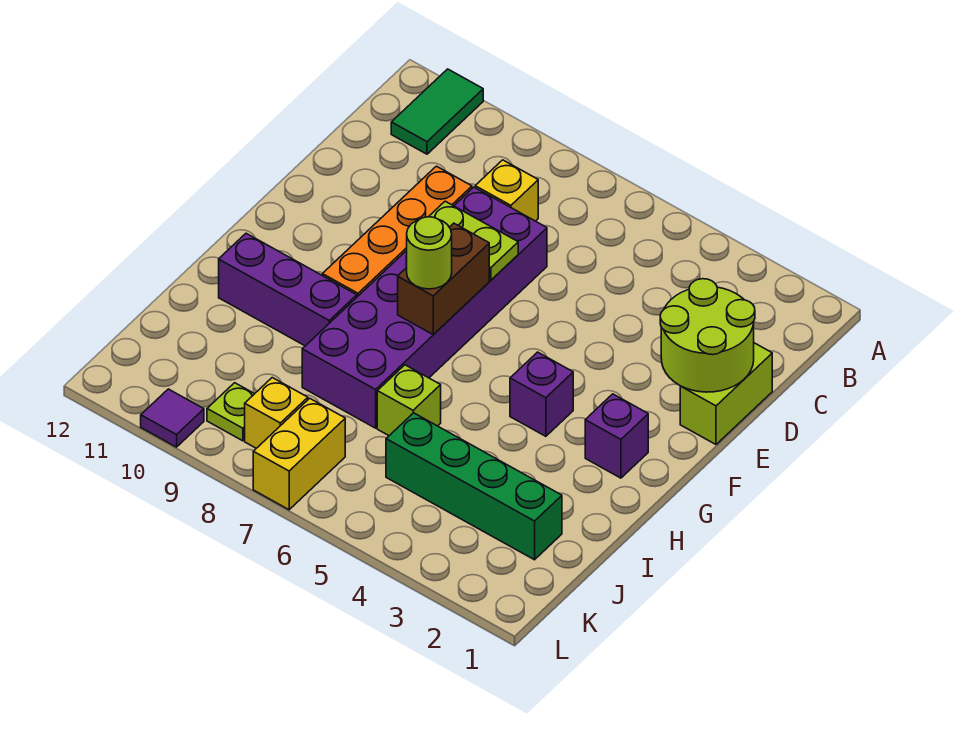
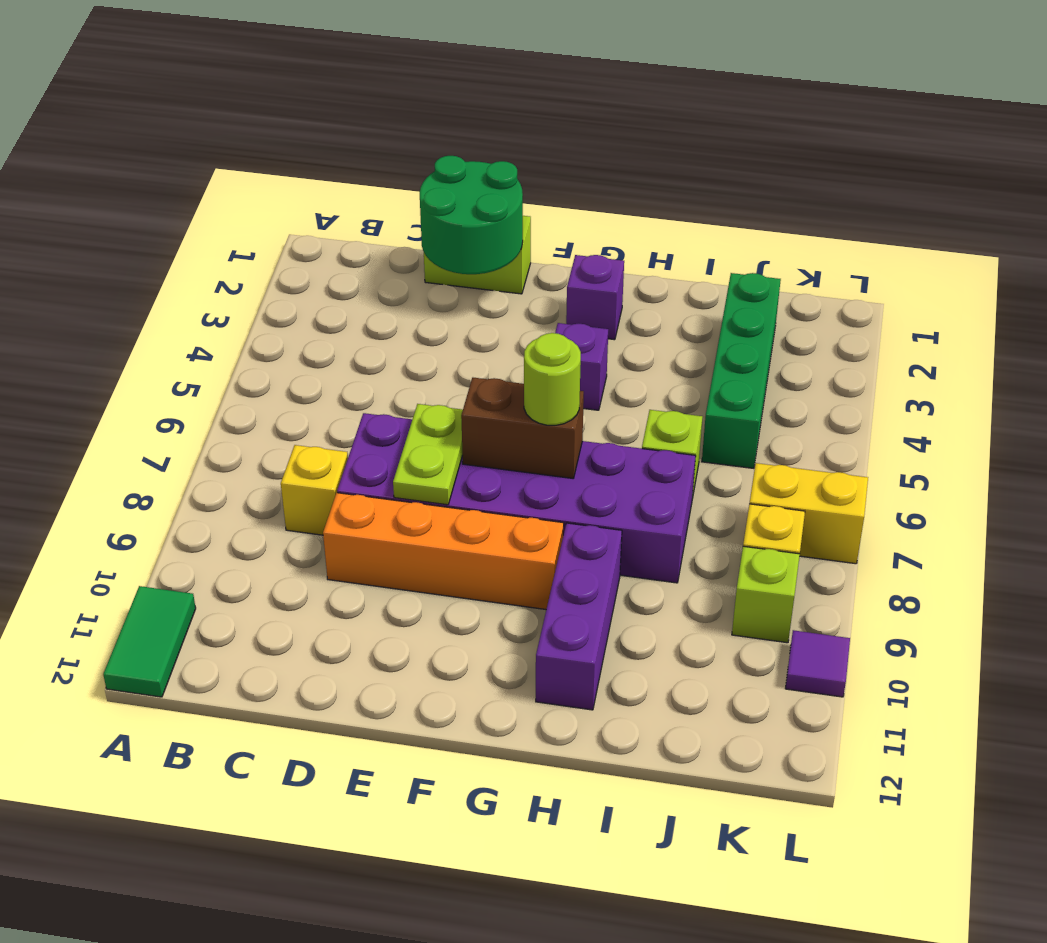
green tile A11:B11 level 1 -> green tile A11:A12 level 1
lime round brick D1:E2 level 2 -> green round brick D1:E2 level 2
lime plate K9 level 1 -> lime brick K9 level 1

